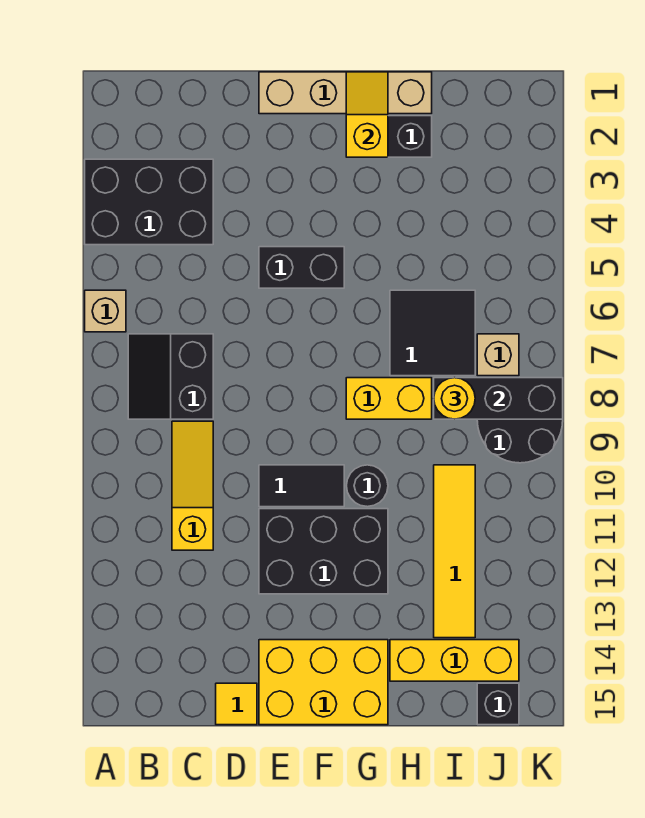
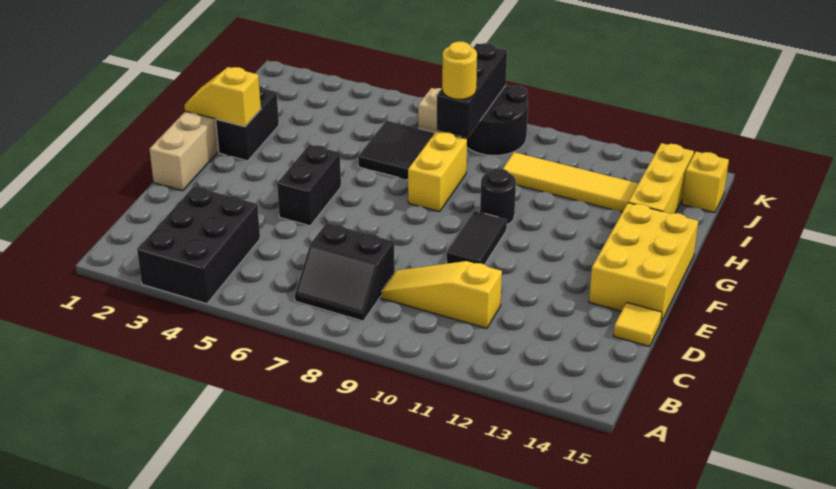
tan brick A6 level 1 -> none
black brick E11:G12 level 1 -> none
black brick J15 level 1 -> yellow brick J15 level 1

